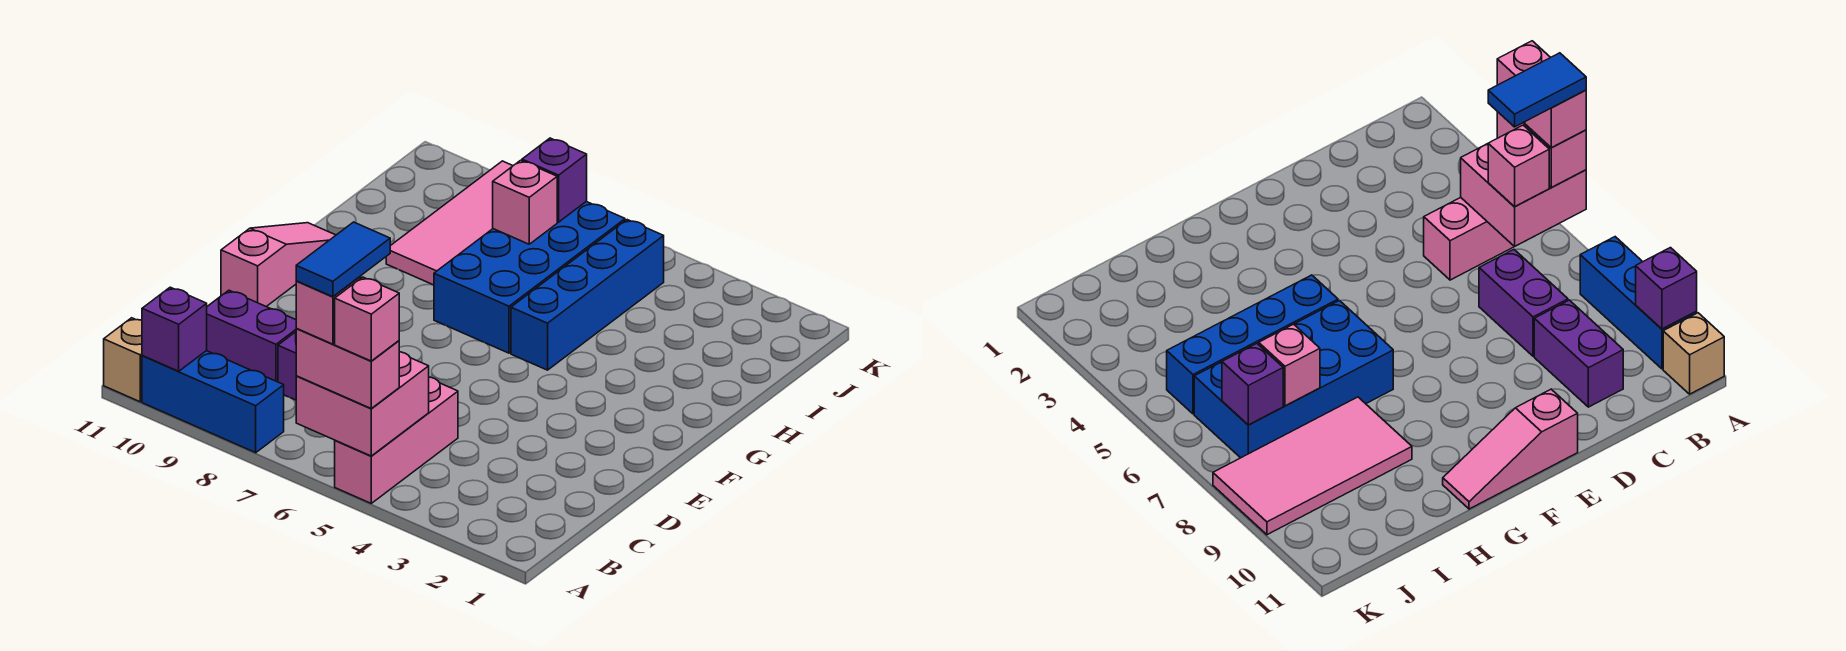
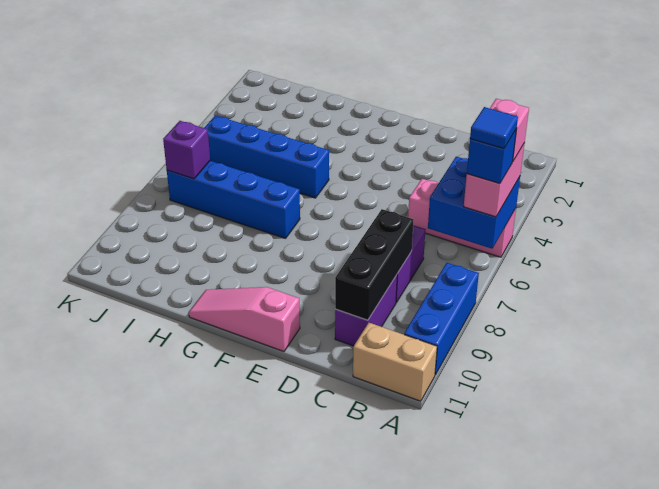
pink brick A5:B6 level 2 -> blue brick A5:B6 level 2
pink brick A6 level 4 -> blue brick A6 level 4
blue tile A6:B6 level 5 -> blue tile A6 level 5
purple brick A10 level 2 -> none
tan brick A11 level 1 -> tan brick A11:B11 level 1
pink brick B6 level 3 -> none
none -> black brick C8:C10 level 2
blue brick G6:J7 level 1 -> blue brick G7:J7 level 1
pink tile H8:K9 level 1 -> none
pink brick I7 level 2 -> none

